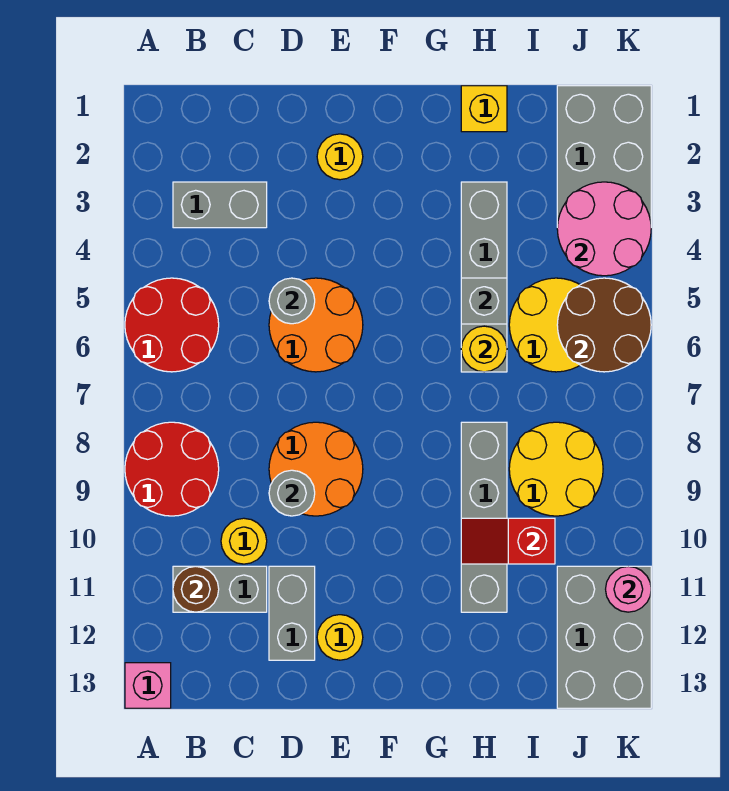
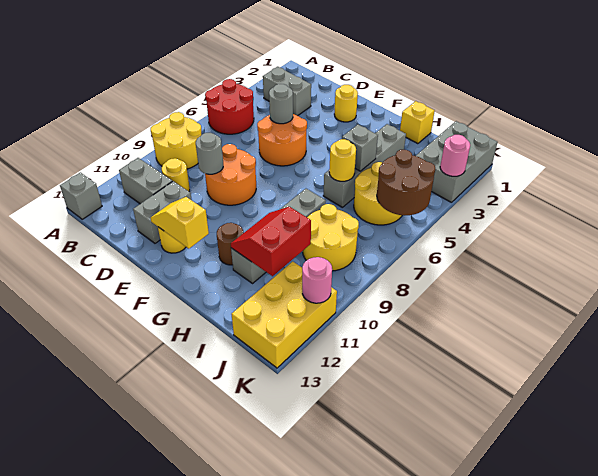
red round brick A8:B9 level 1 -> yellow round brick A8:B9 level 1
pink brick A13 level 1 -> grey brick A13 level 1
brown round brick B11 level 2 -> brown round brick G11 level 1
none -> yellow slope E12:F12 level 2 top F
red slope H10:I10 level 2 top I -> red slope H10:I11 level 2 top I
pink round brick J3:K4 level 2 -> pink round brick K3 level 2
grey brick J11:K13 level 1 -> yellow brick J11:K13 level 1

